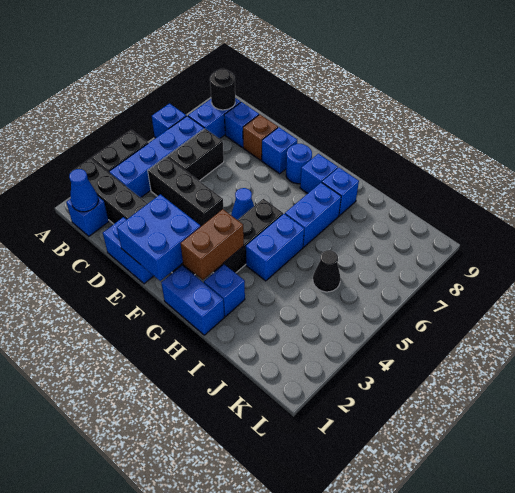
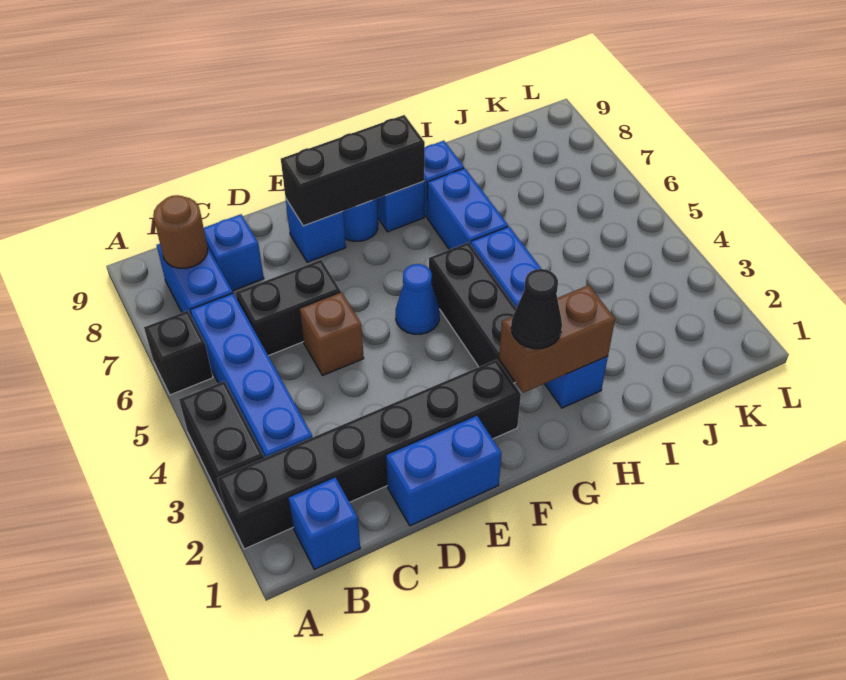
blue brick A6 level 1 -> black brick A6 level 1
blue cone B1 level 2 -> none
black round brick B8 level 2 -> brown round brick B8 level 2
black brick C4:E4 level 1 -> black brick E8:G8 level 2
black brick C5:C6 level 1 -> black brick C6:D6 level 1
brown brick D8 level 1 -> brown brick D5 level 1
blue brick E1:F2 level 2 -> none
blue brick G1:H1 level 1 -> none
brown brick G2:G3 level 2 -> brown brick G2:H2 level 2
black cone J5 level 1 -> black cone G2 level 3

